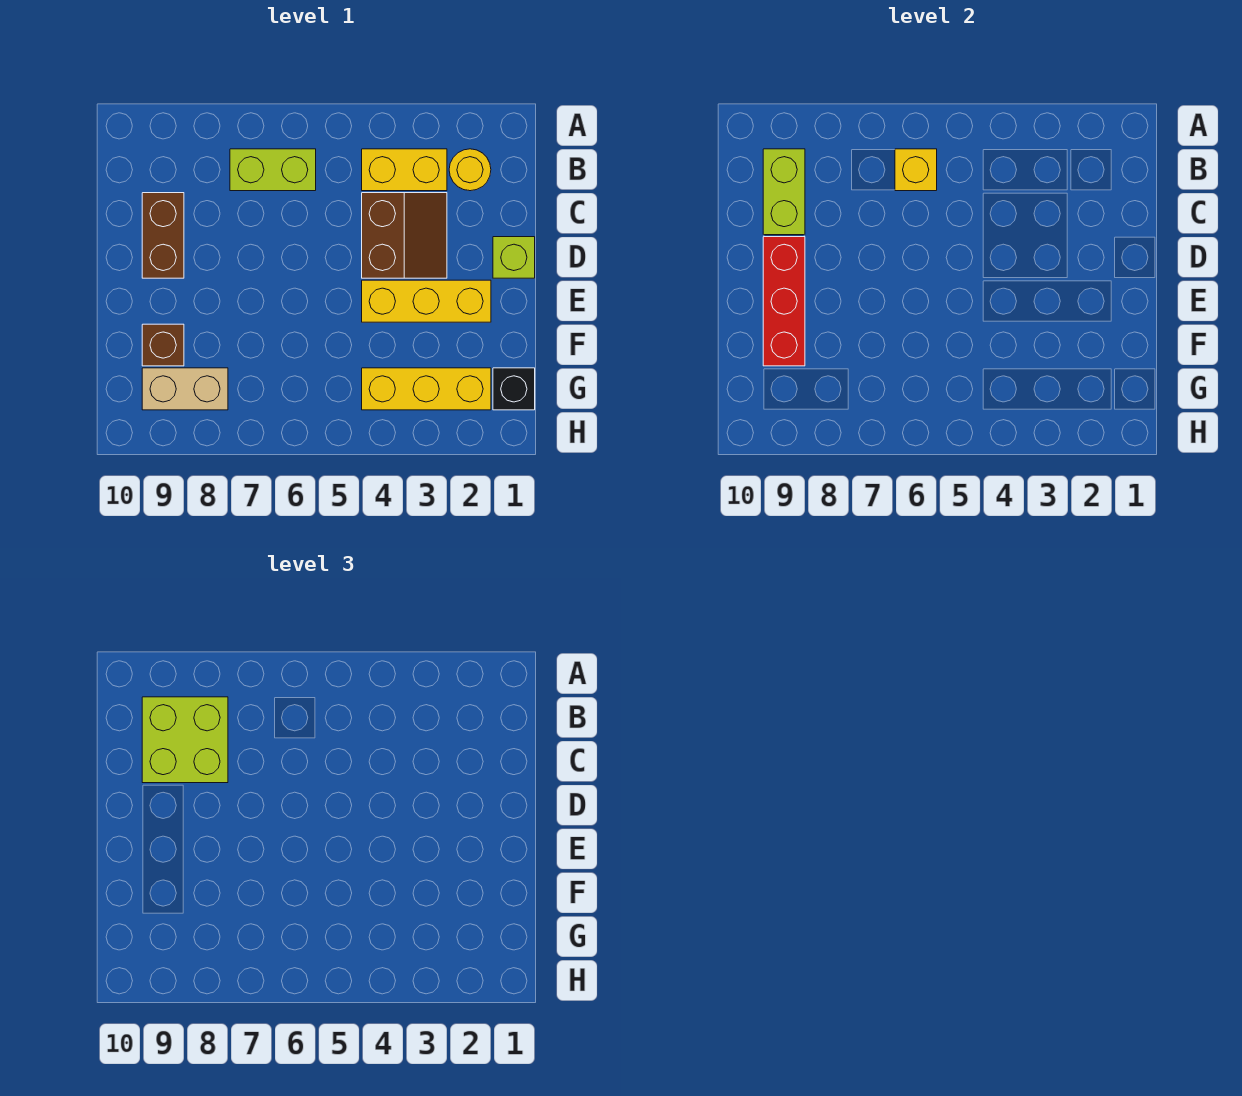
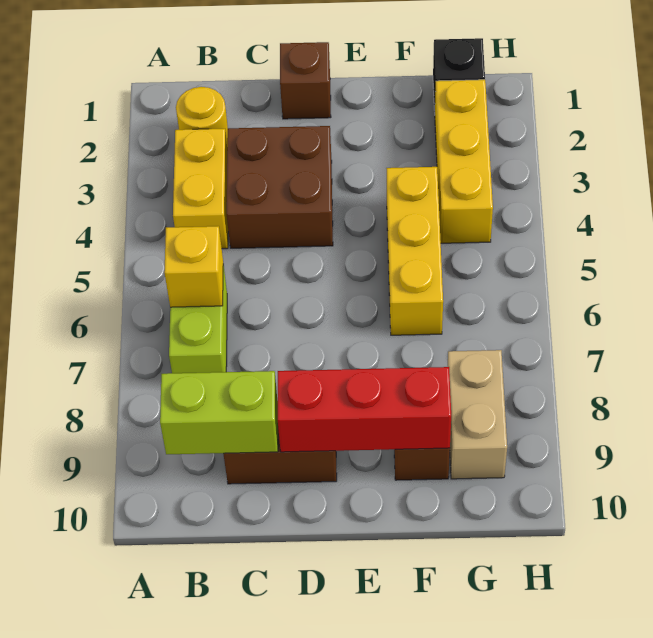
lime brick B8:C9 level 3 -> none
brown slope C3:D4 level 1 top 4 -> brown brick C3:D4 level 1
lime brick D1 level 1 -> brown brick D1 level 1
yellow brick E2:E4 level 1 -> yellow brick F4:F6 level 1

